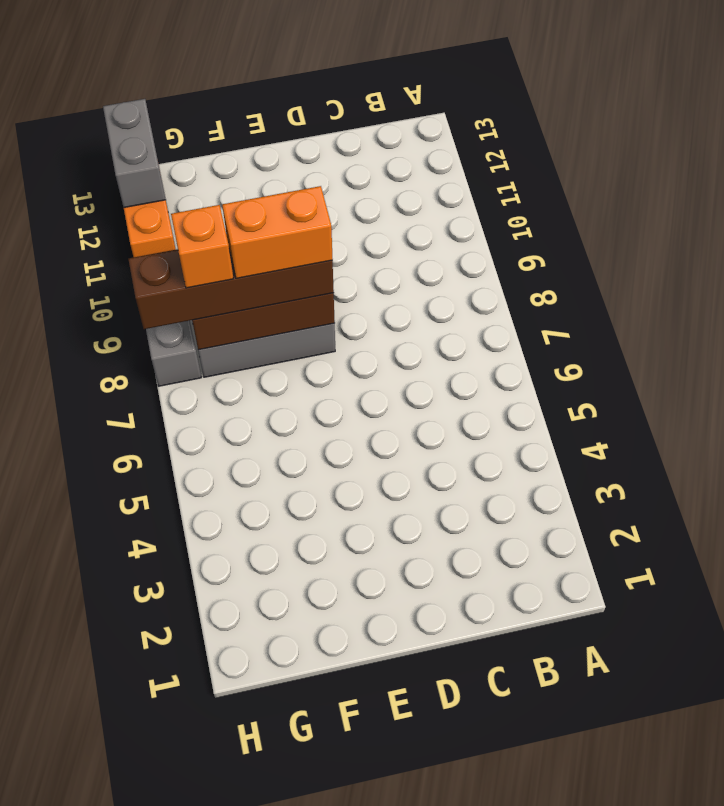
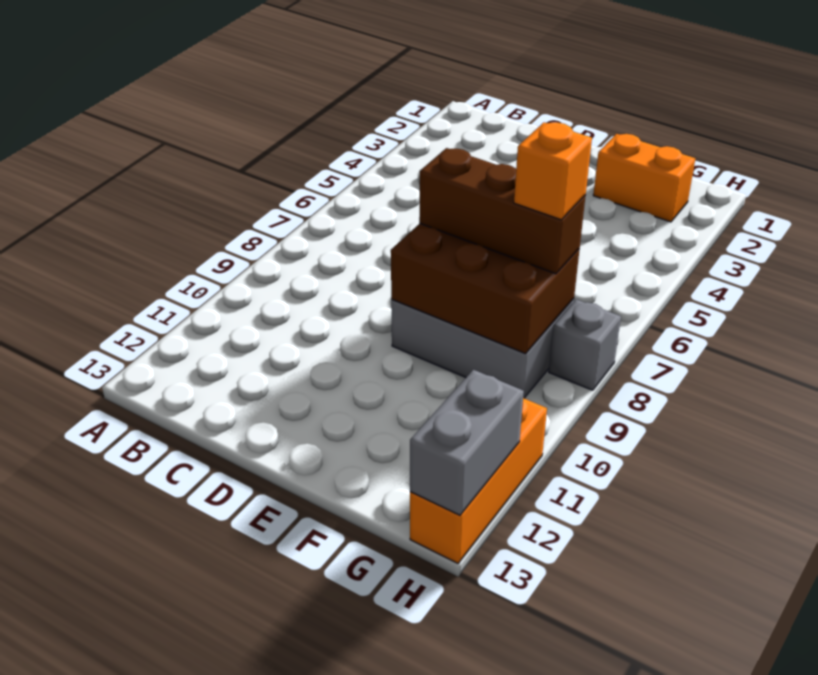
brown brick E8:H8 level 3 -> brown brick E8:G8 level 3
orange brick E8:F8 level 4 -> orange brick F2:G2 level 1

